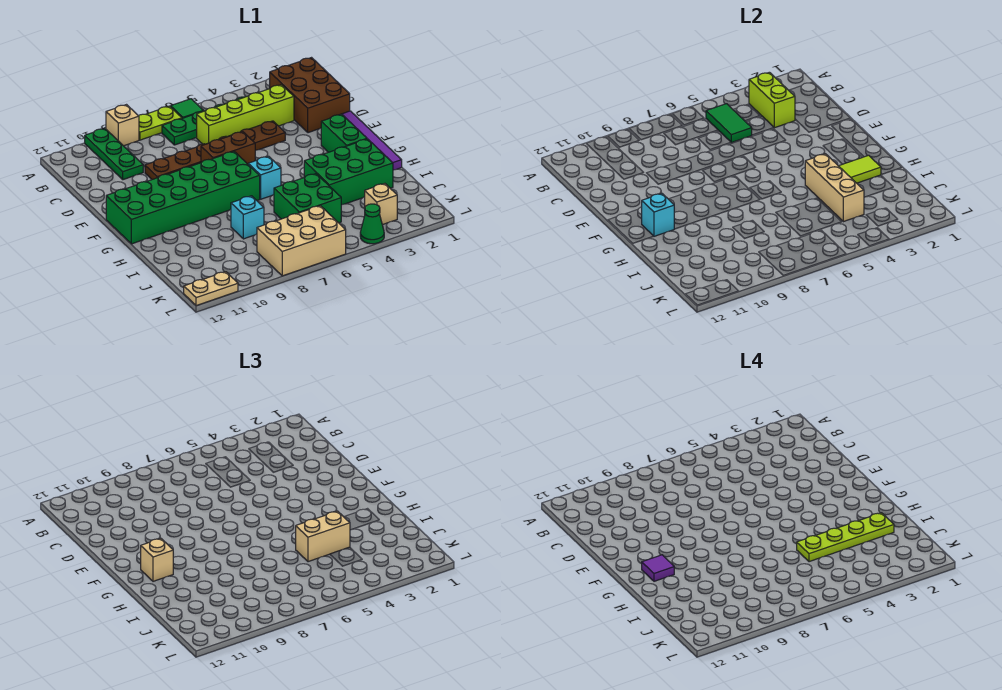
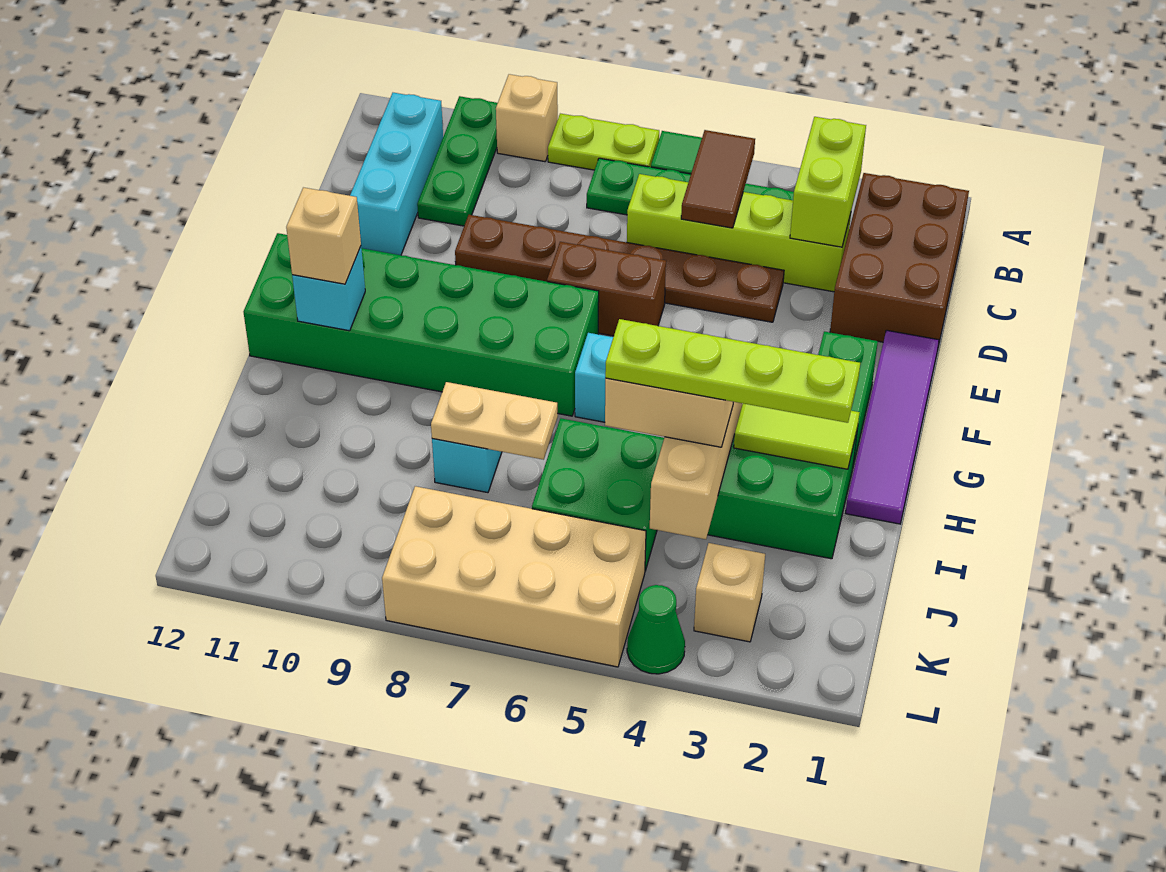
green tile B5:C5 level 2 -> brown tile B5:C5 level 2
none -> cyan brick B11:D11 level 1
purple tile G11 level 4 -> none
tan brick K6:L8 level 1 -> tan brick K5:L8 level 1
tan plate L11:L12 level 1 -> tan plate I7:I8 level 2

